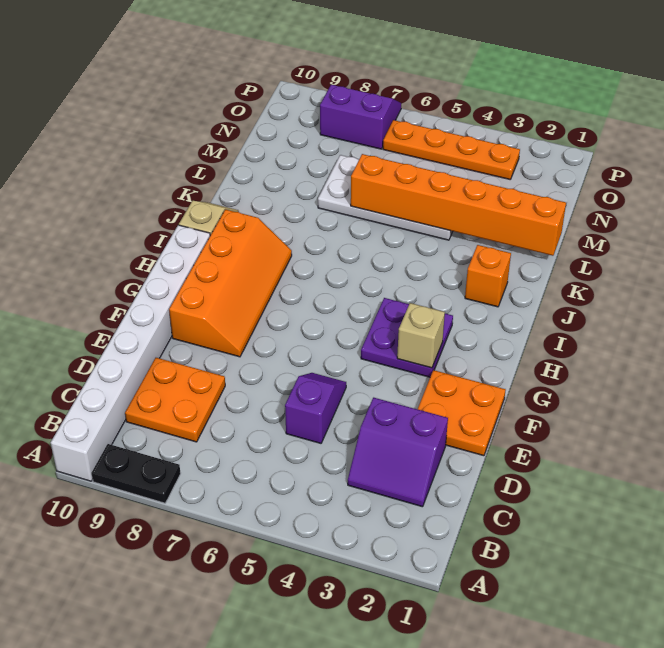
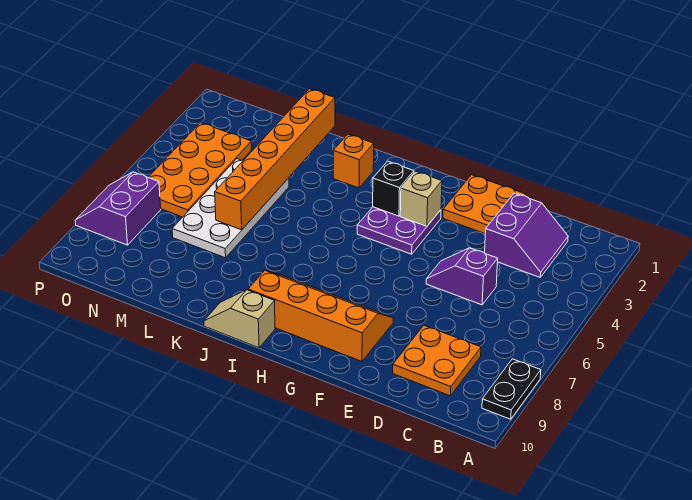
white brick A10:H10 level 1 -> none
none -> black brick H3 level 2
orange plate O3:O6 level 1 -> orange plate N3:O6 level 1

